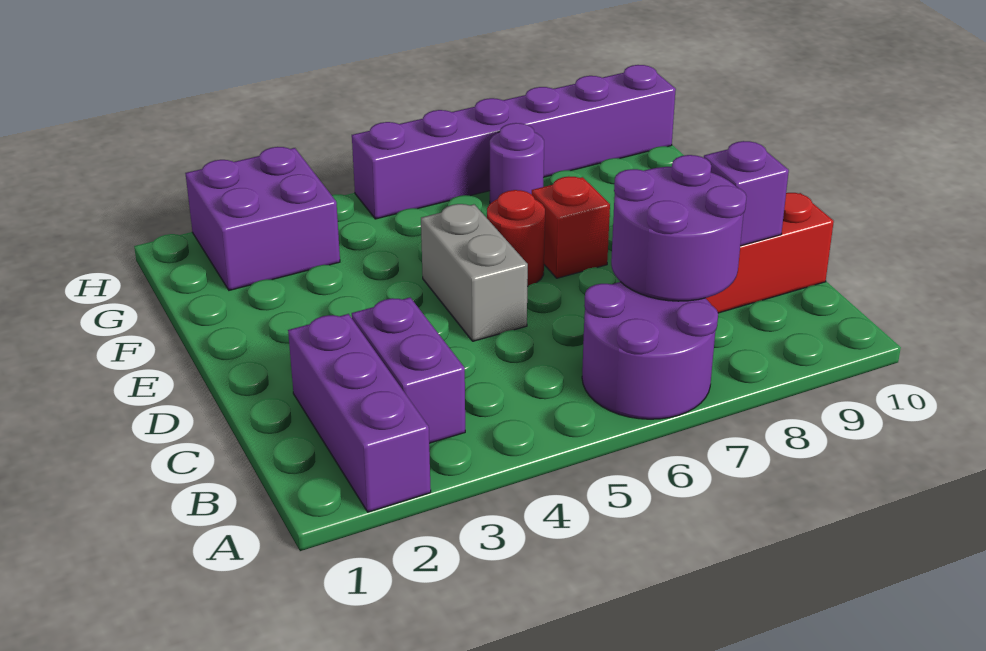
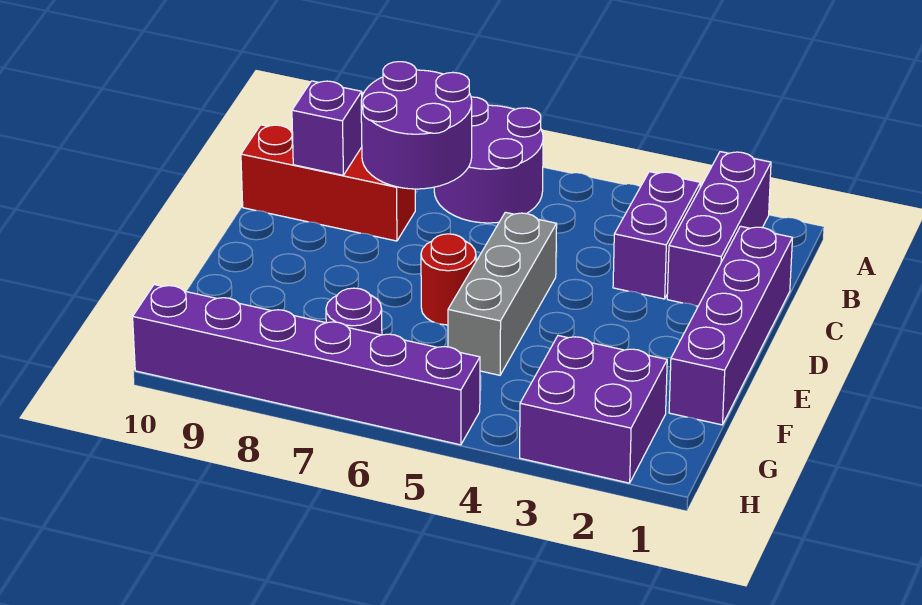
none -> purple brick C1:F1 level 1
grey brick D5:E5 level 1 -> grey brick D5:F5 level 1
red brick E7 level 1 -> none

